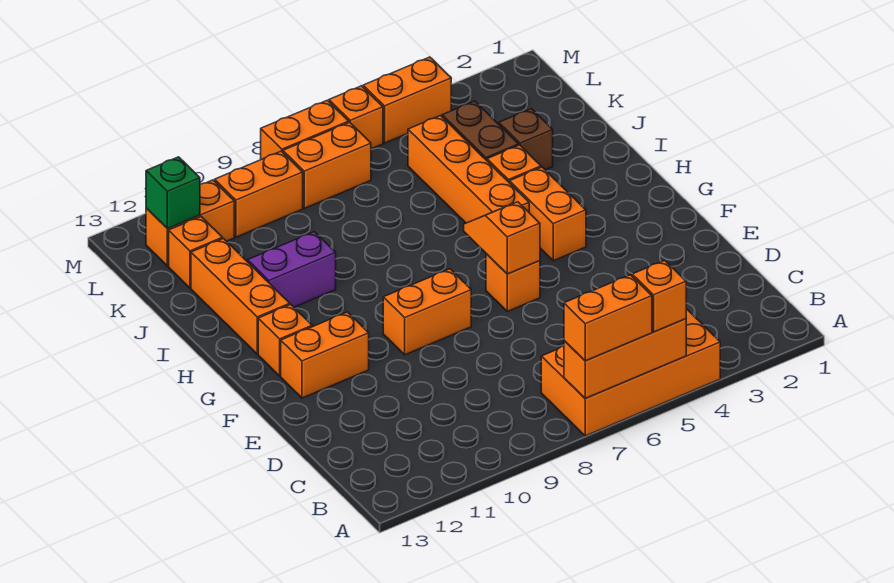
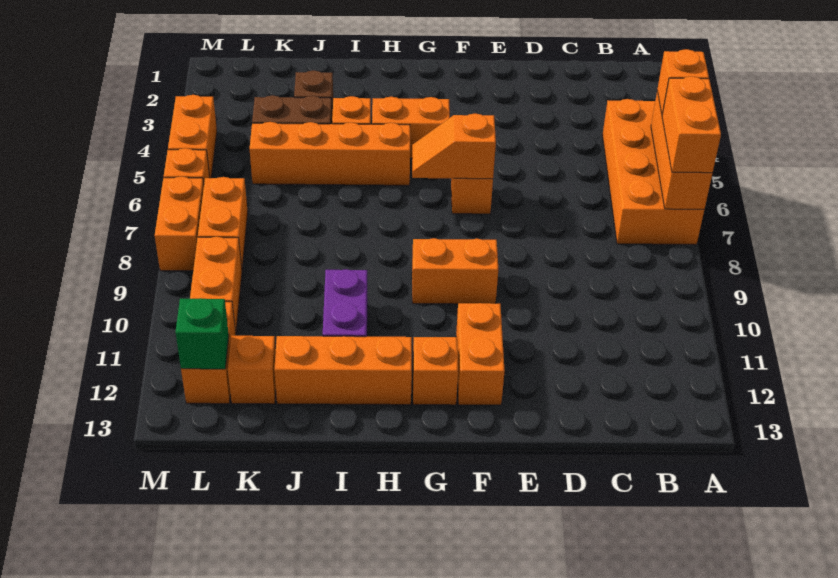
orange brick F8:F9 level 1 -> orange brick F9:G9 level 1

